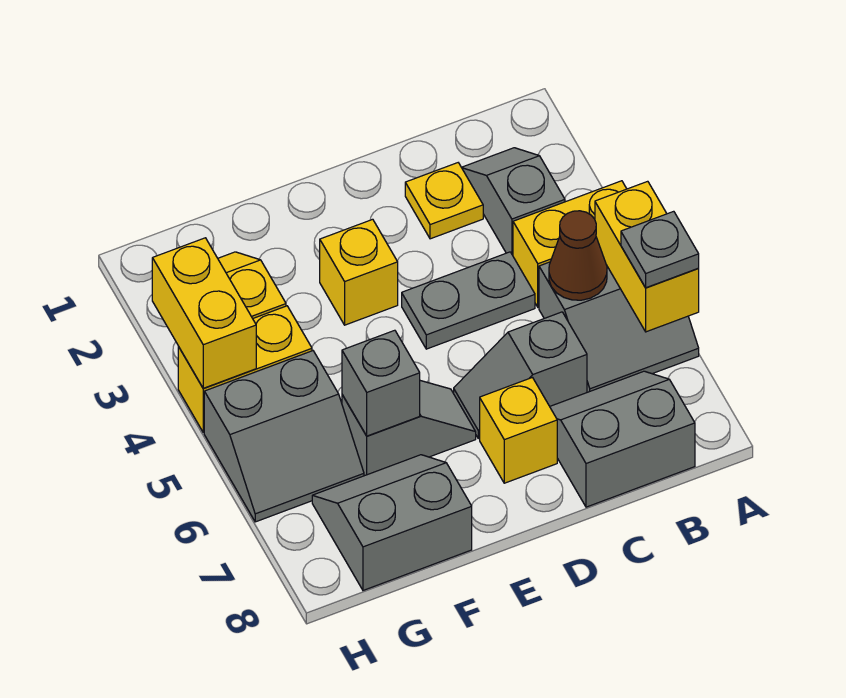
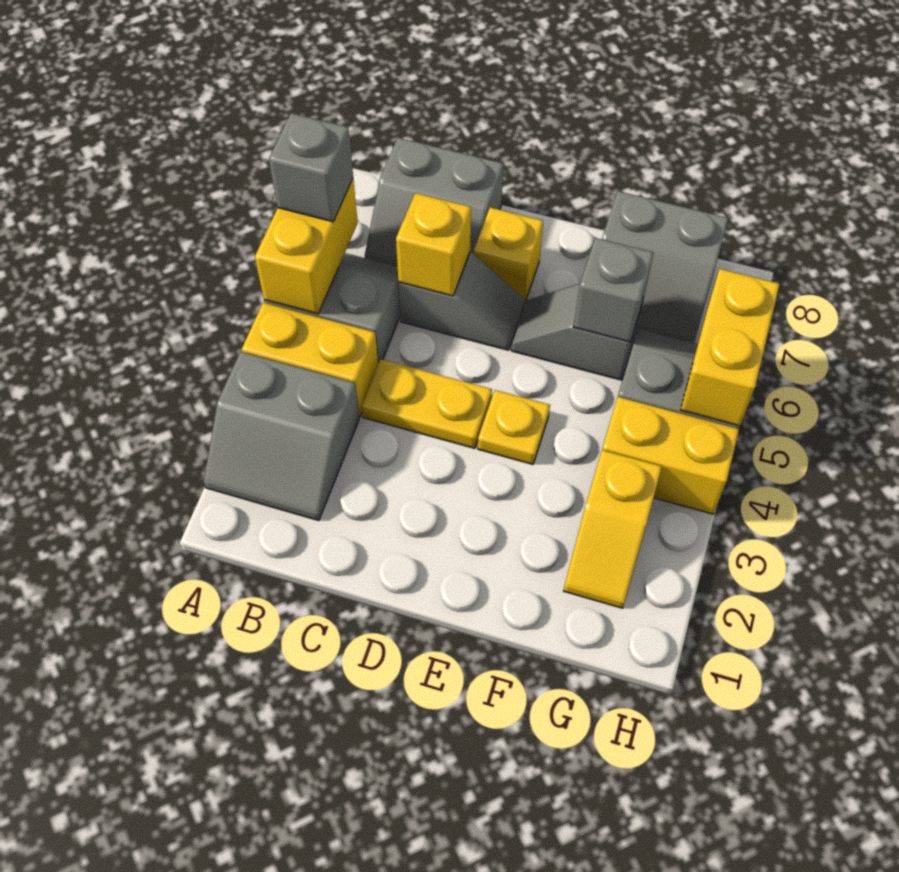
grey plate A6 level 3 -> grey brick A6 level 3
grey slope B2:B3 level 1 top 3 -> grey slope A2:B3 level 1 top 3
brown cone B5 level 2 -> none
yellow plate C2 level 1 -> yellow plate E4 level 1
grey plate C4:D4 level 1 -> yellow plate C4:D4 level 1
yellow brick E3 level 1 -> yellow brick C6 level 2
yellow brick H3:H4 level 2 -> yellow brick H5:H6 level 2

